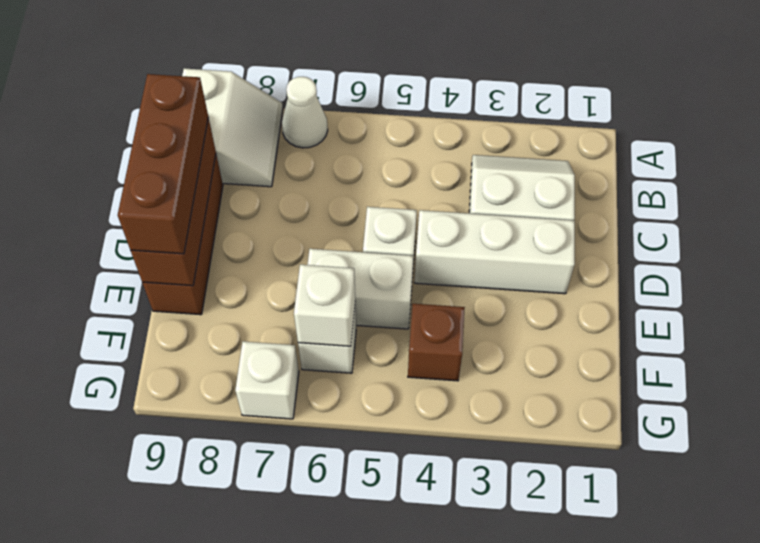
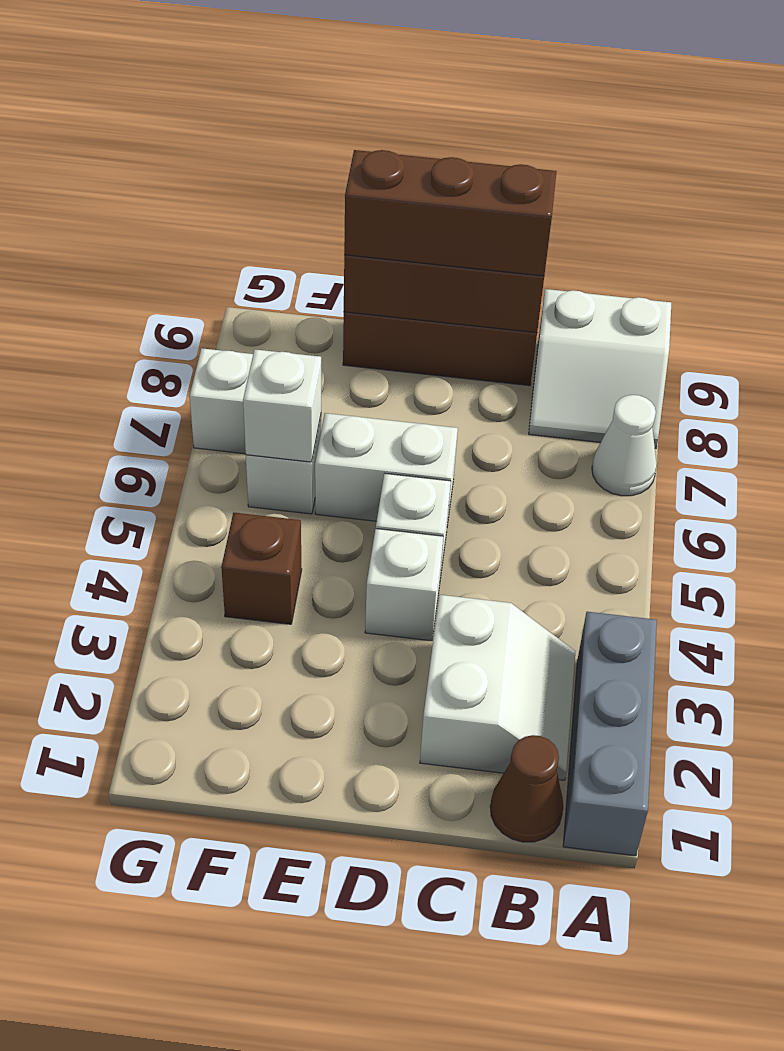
none -> grey brick A1:A3 level 1
none -> brown cone B1 level 1
white brick D2:D4 level 1 -> white brick D4 level 1
white brick E5:E6 level 1 -> white brick D6:E6 level 1

